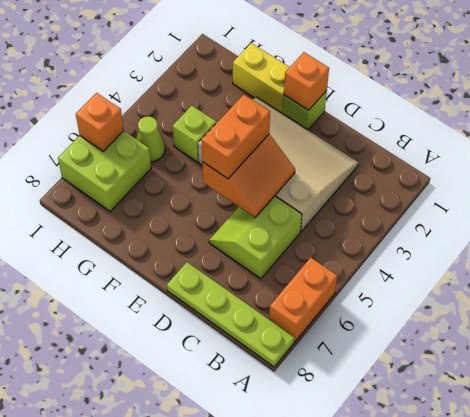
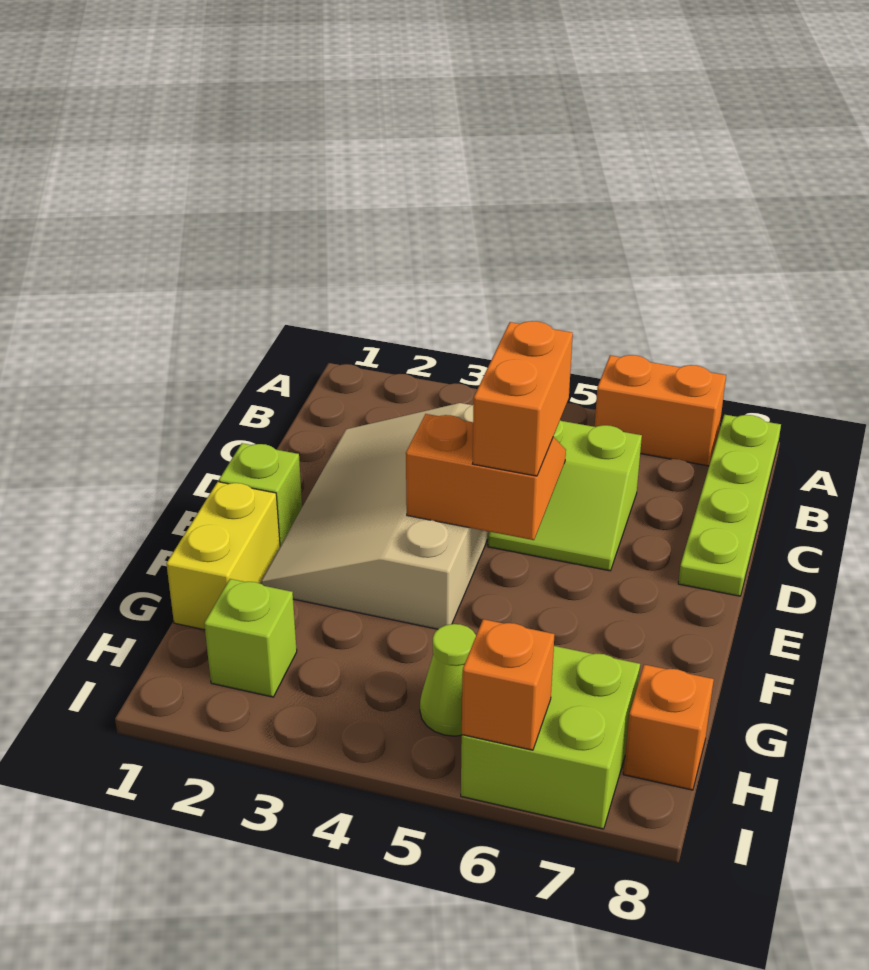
orange brick E1 level 2 -> orange brick H8 level 1
orange brick E4:E5 level 3 -> orange brick D5:E5 level 3
lime brick G4 level 1 -> lime brick H2 level 1

